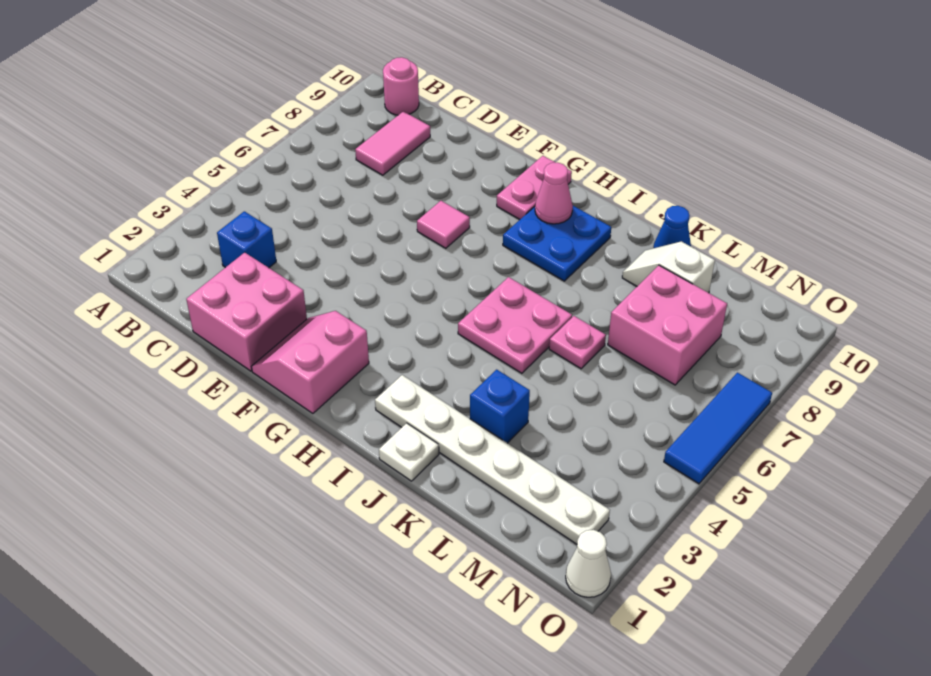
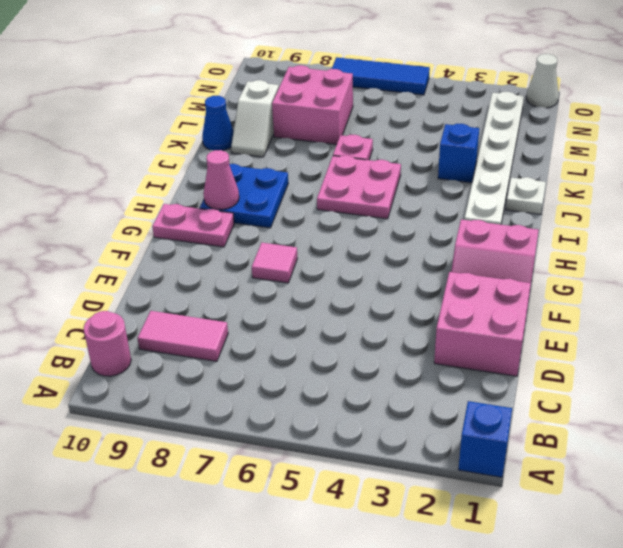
blue brick C3 level 1 -> blue brick A1 level 1

